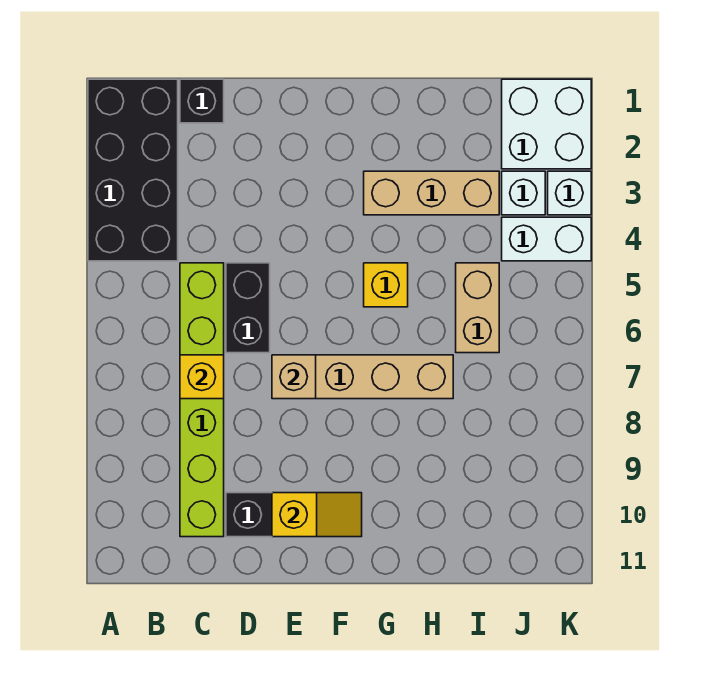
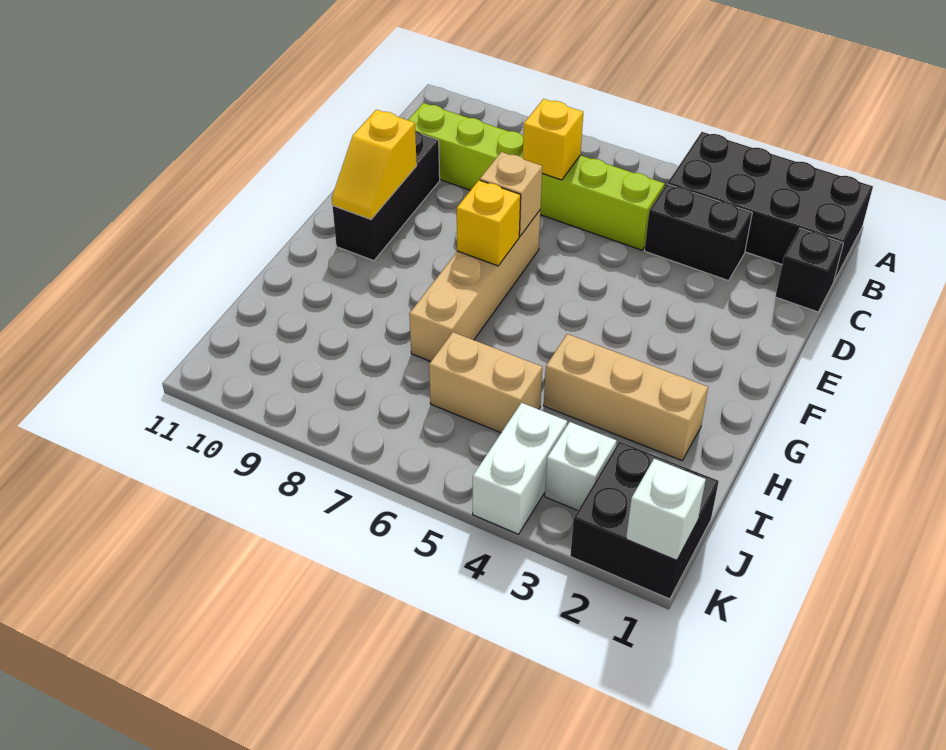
black brick D5:D6 level 1 -> black brick C3:C4 level 1
tan brick G3:I3 level 1 -> tan brick H2:H4 level 1
yellow brick G5 level 1 -> yellow brick F7 level 2
white brick J1:K2 level 1 -> black brick J1:K2 level 1
white brick K3 level 1 -> white brick K1 level 2

